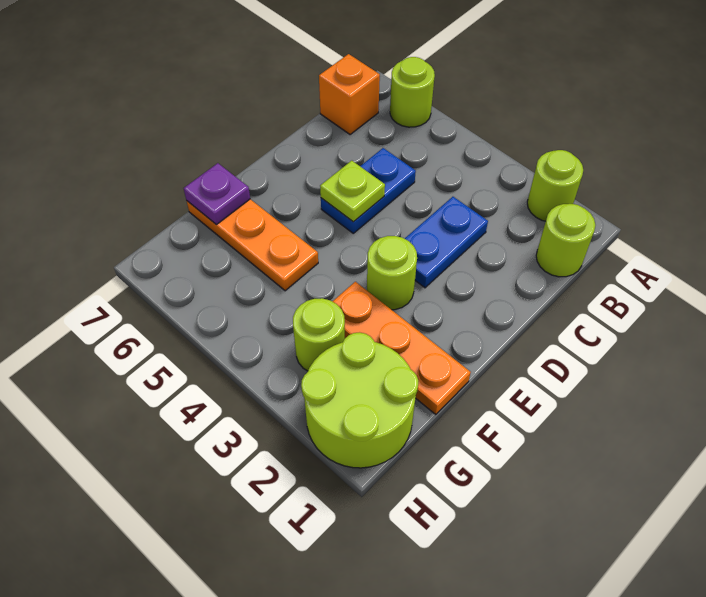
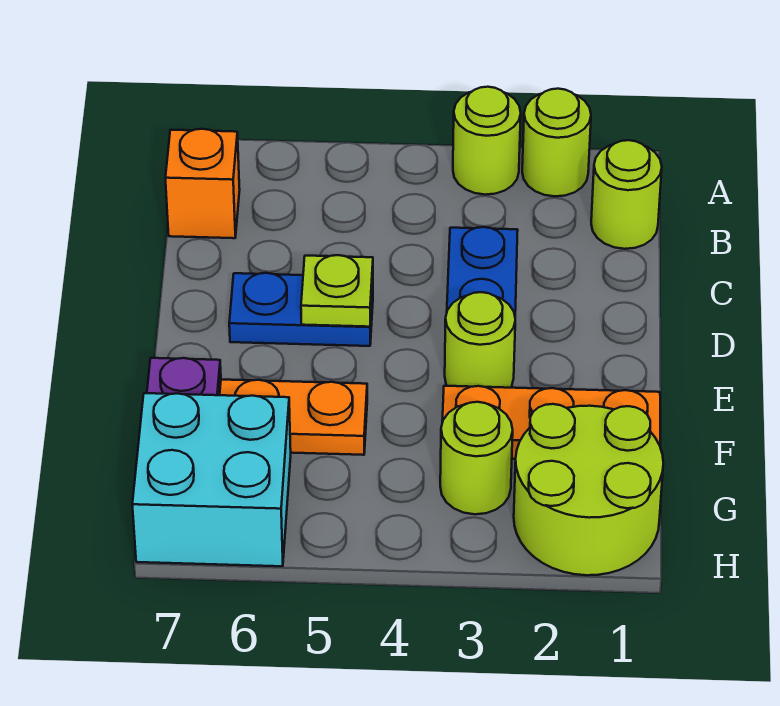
lime round brick A6 level 1 -> lime round brick A3 level 1
blue plate C5:D5 level 1 -> blue plate D5:D6 level 1
none -> cyan brick G6:H7 level 1

